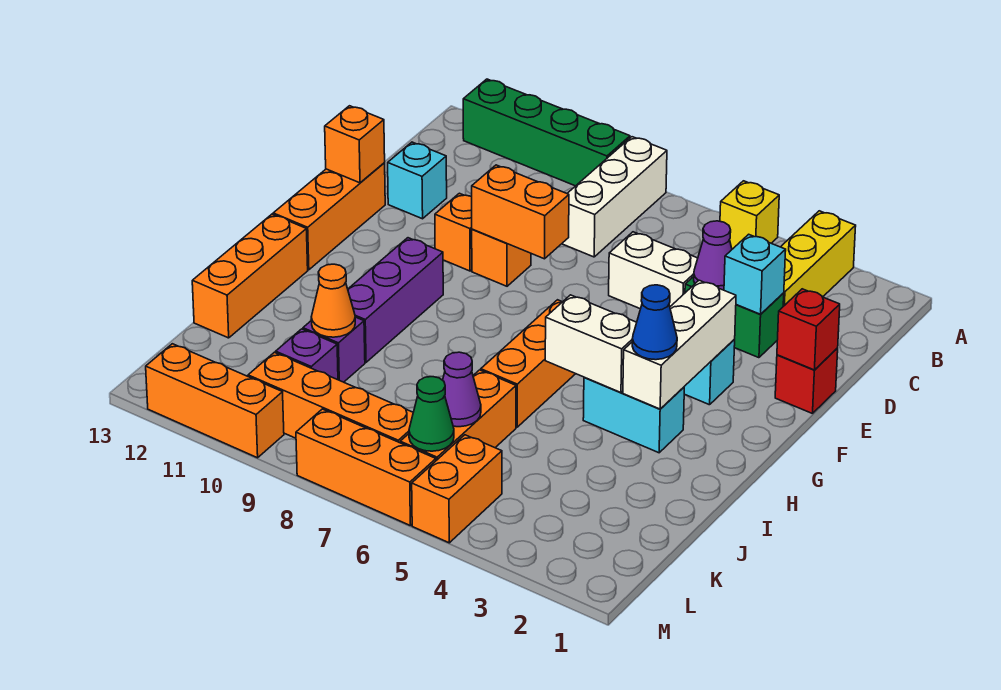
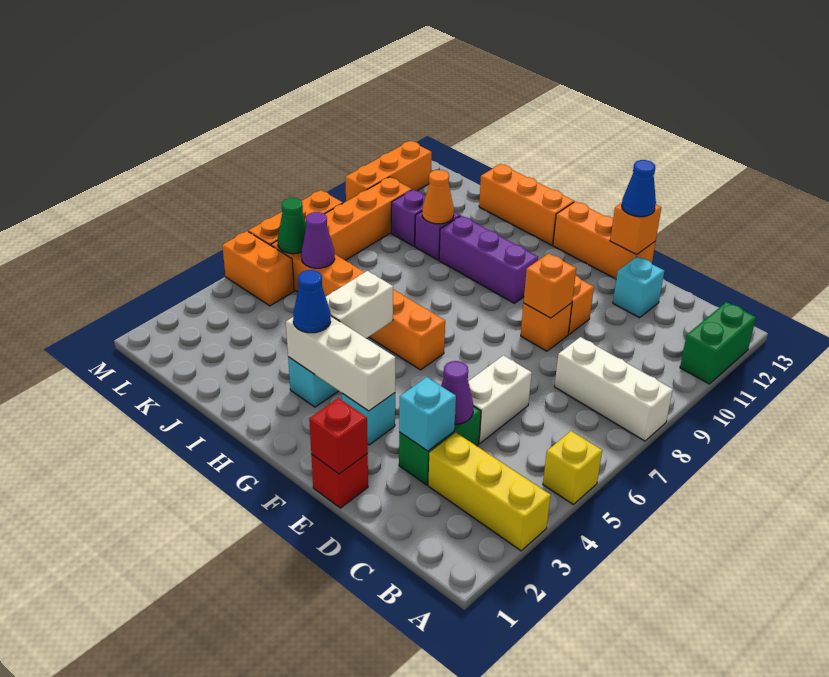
green brick A9:A12 level 1 -> green brick A11:A12 level 1
orange brick E8:E9 level 2 -> orange brick E9 level 2
none -> blue cone E13 level 3

